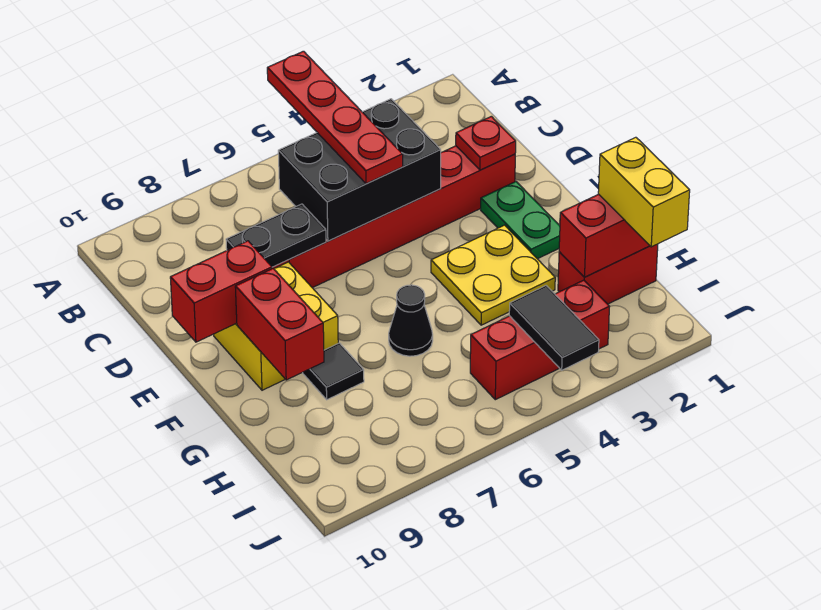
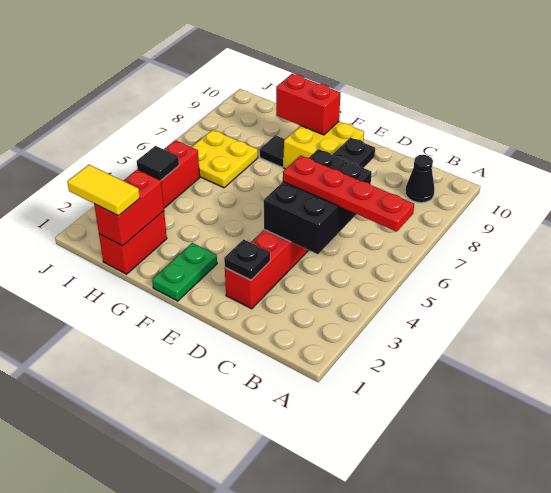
red plate D2 level 2 -> black plate D2 level 2
green plate E2:F2 level 1 -> green plate F1:F2 level 1
red brick E9:E10 level 2 -> none
yellow plate F3:G4 level 1 -> yellow plate H6:I7 level 1
black cone G6 level 1 -> black cone B9 level 1
yellow brick H1:I1 level 3 -> yellow tile H1:I1 level 3
black tile I4:J4 level 2 -> black tile I4 level 2

